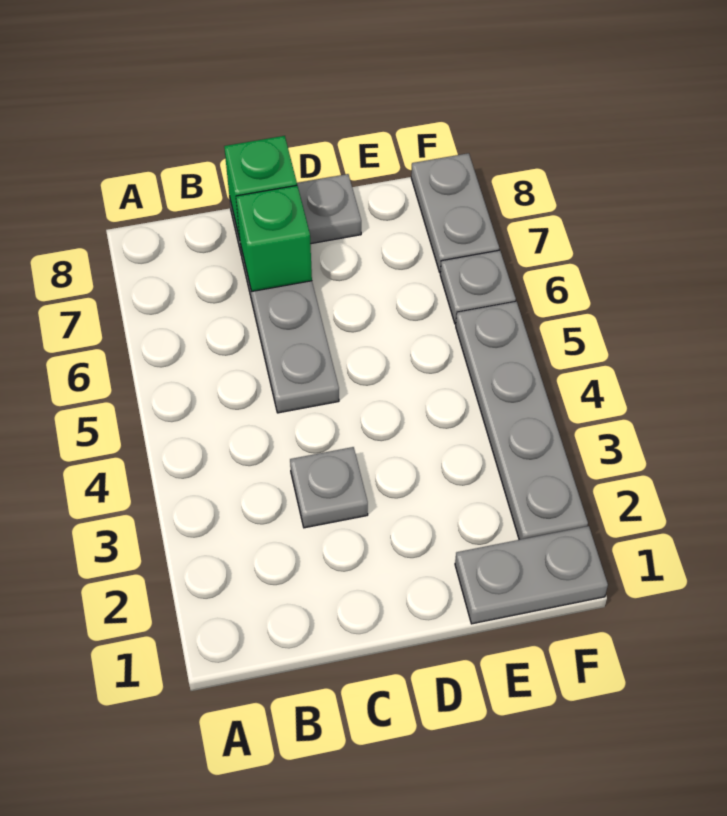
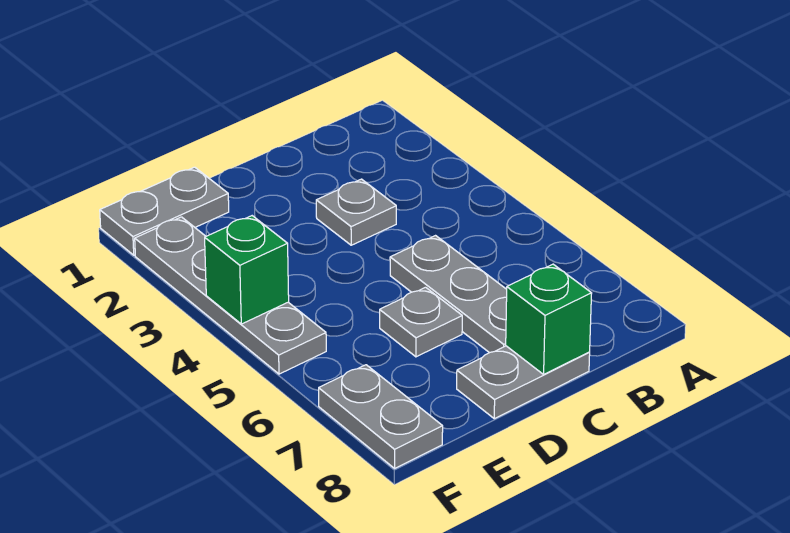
green brick C7 level 2 -> green brick F4 level 2
grey plate F6 level 1 -> grey plate D6 level 1

